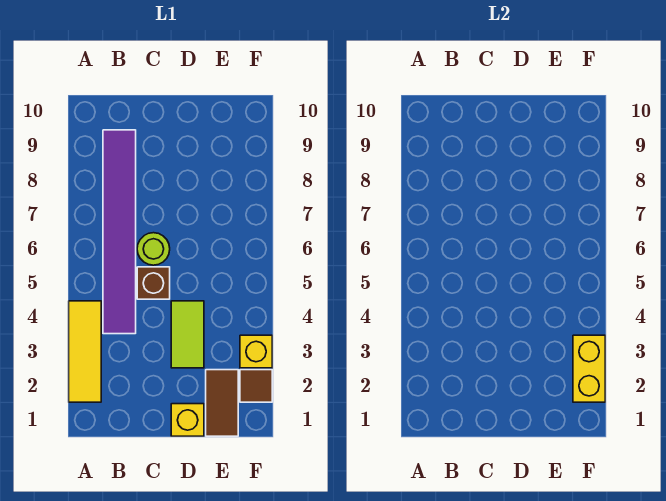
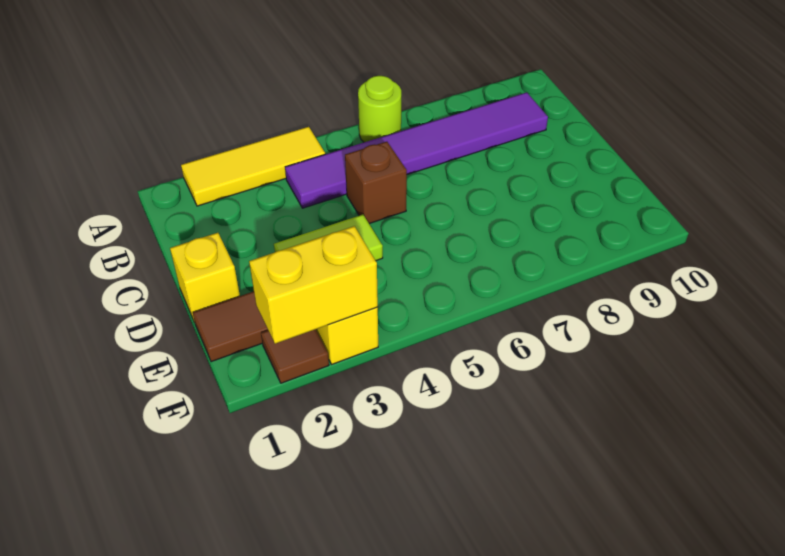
lime round brick C6 level 1 -> lime round brick A6 level 1

